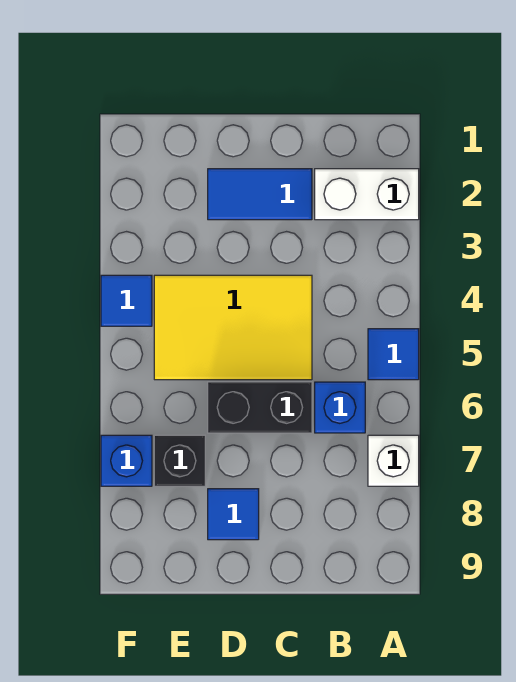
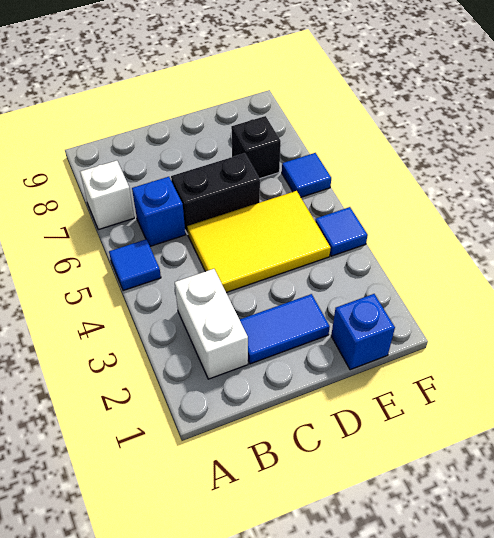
white brick A2:B2 level 1 -> white brick B2:B3 level 1
blue tile D8 level 1 -> blue tile F6 level 1
blue brick F7 level 1 -> blue brick E1 level 1

